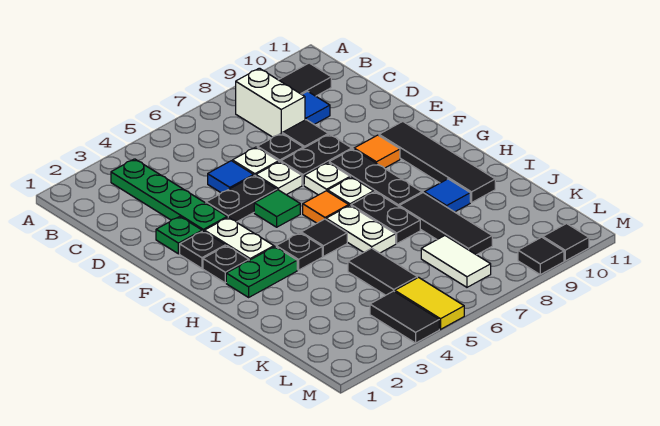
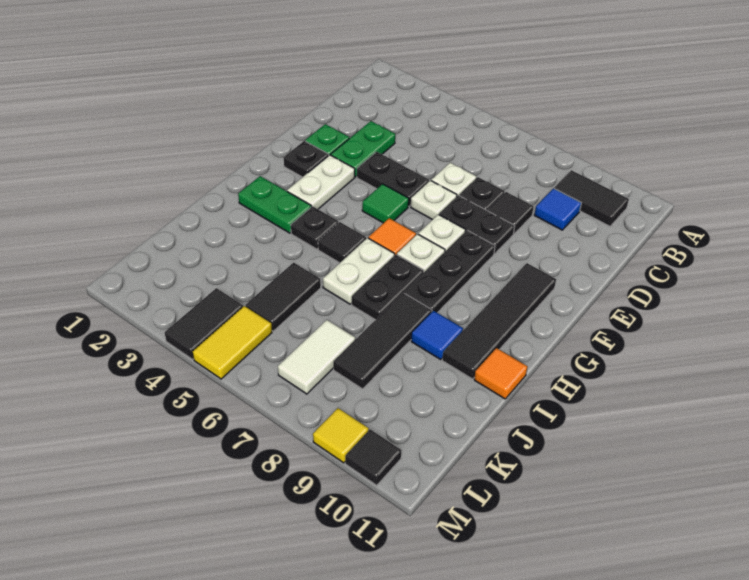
green plate B3:E3 level 1 -> green plate D3:E3 level 1
white brick B8:C8 level 1 -> none
blue tile D5 level 1 -> none
orange tile F9 level 1 -> orange tile I11 level 1
black plate G2 level 1 -> none
black tile M9 level 1 -> yellow tile M9 level 1

